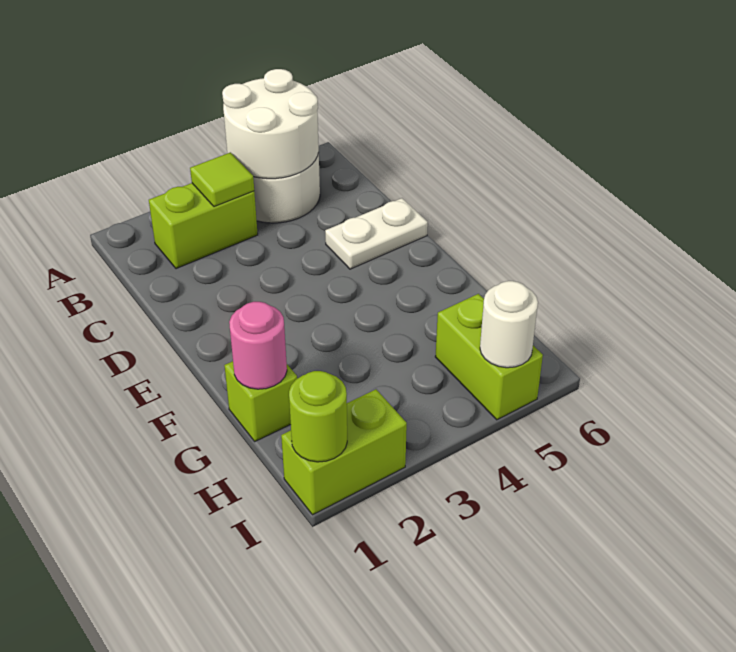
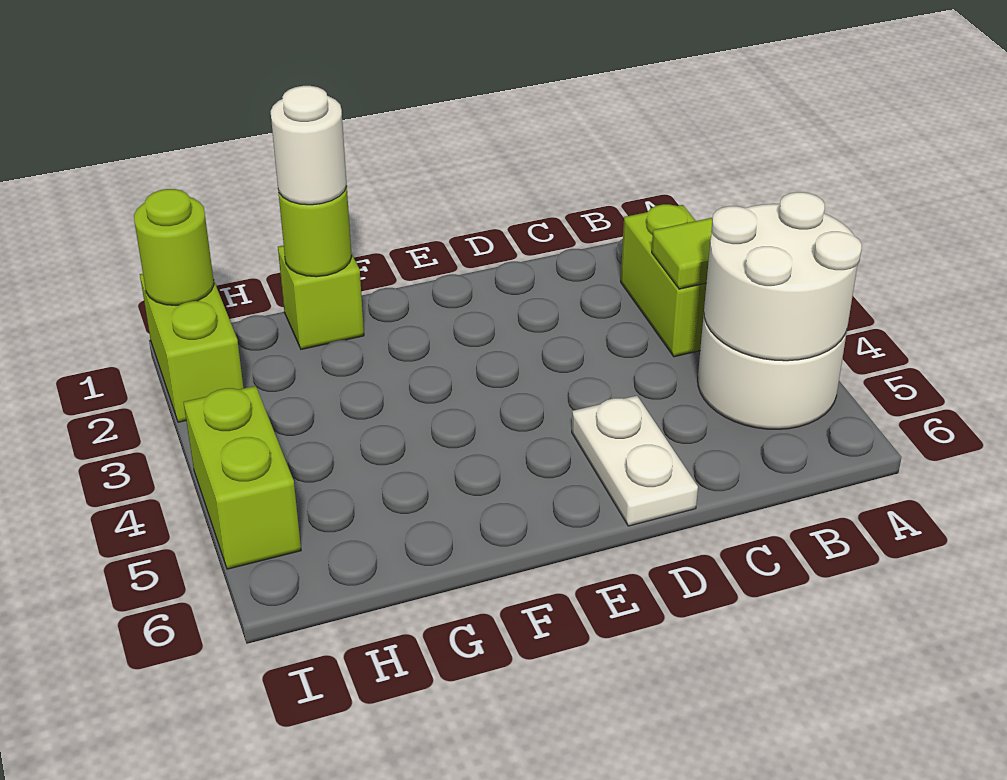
pink round brick G1 level 2 -> lime round brick G1 level 2
lime brick H5:I5 level 1 -> lime brick I4:I5 level 1
white round brick I5 level 2 -> white round brick G1 level 3

